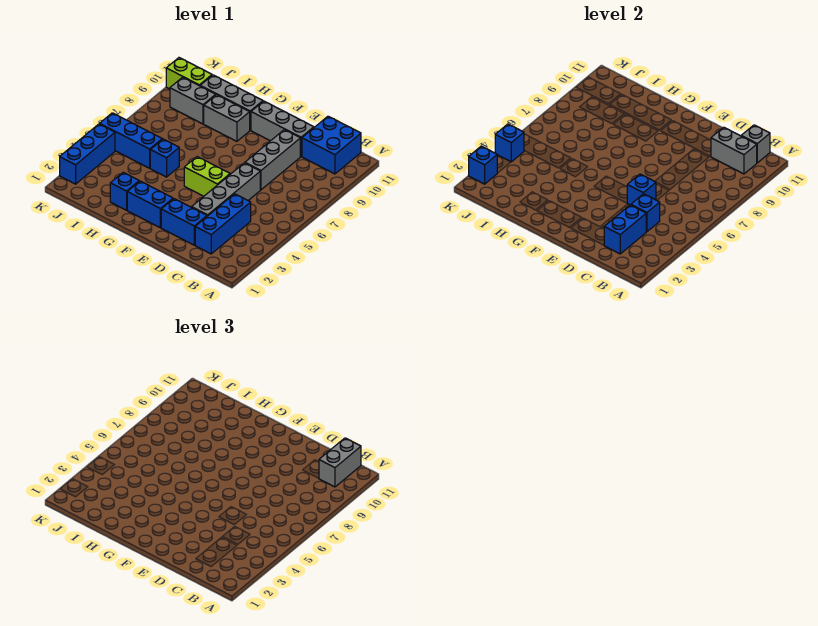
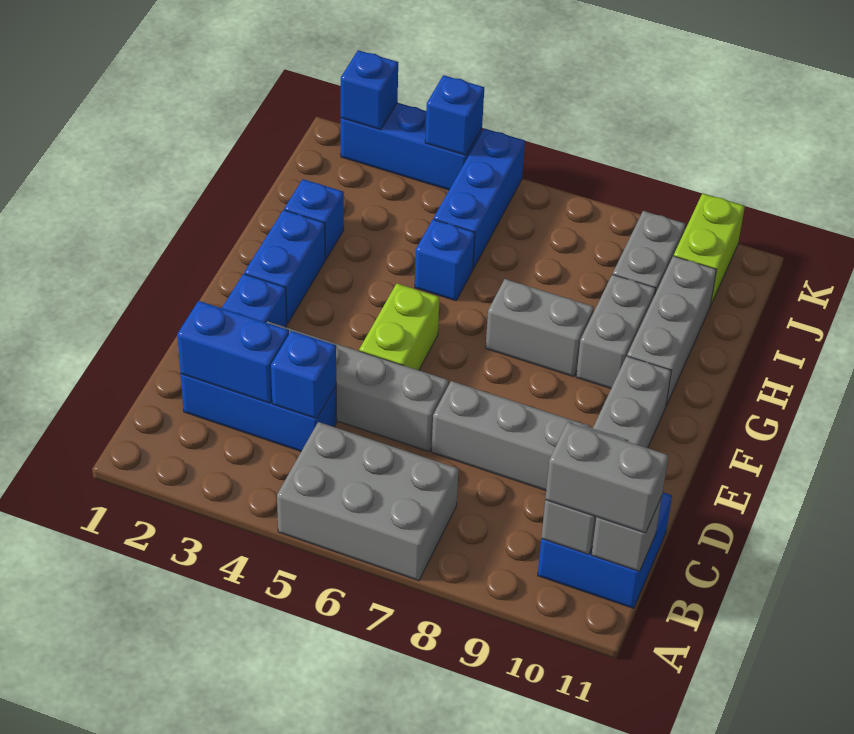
none -> grey brick A5:B7 level 1
blue brick D5 level 2 -> none
none -> grey brick G7:G8 level 1

